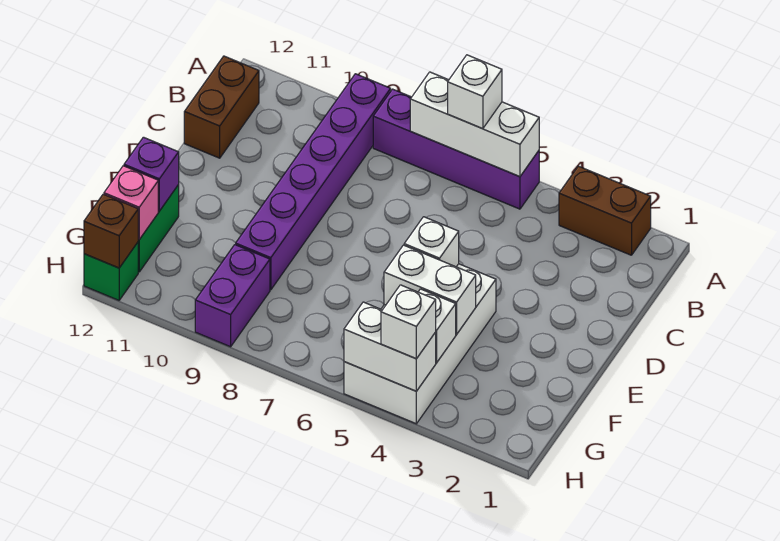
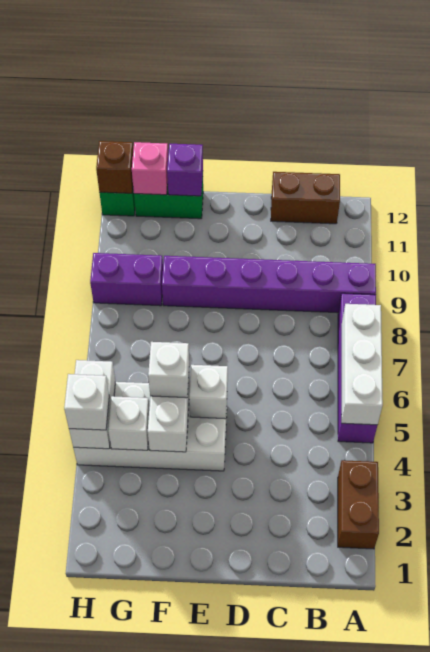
white brick A6 level 3 -> white brick F5 level 3

